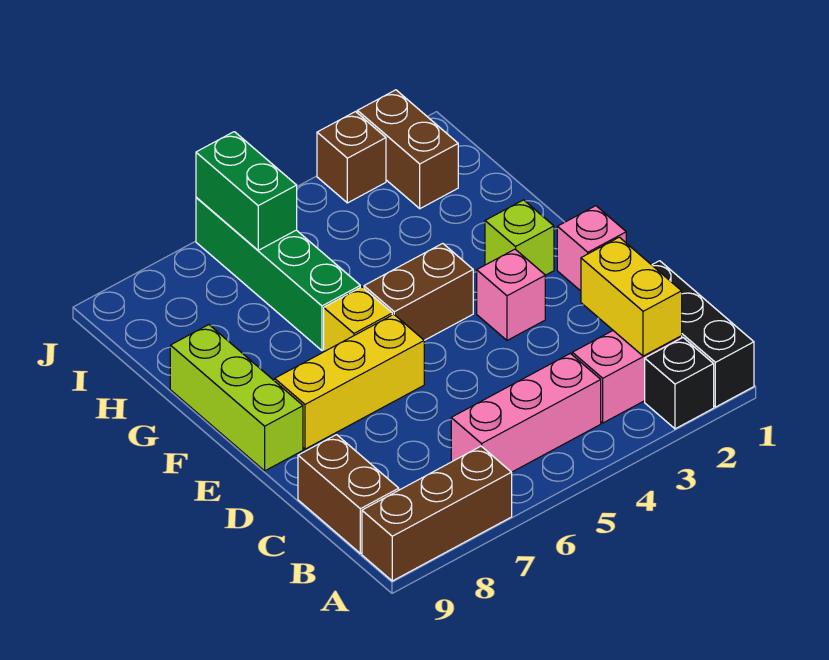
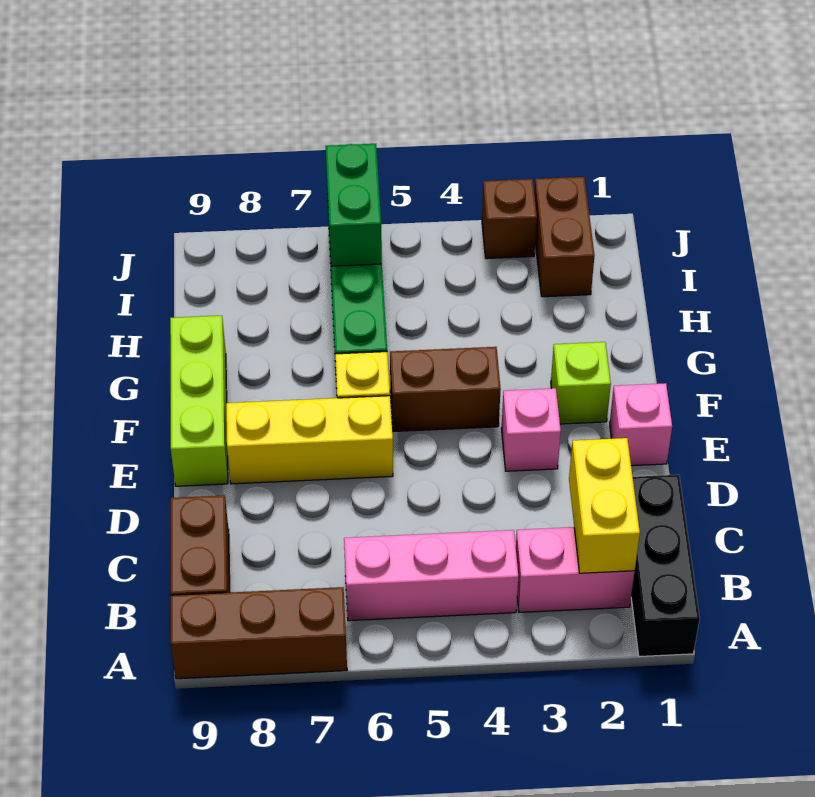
black brick A2 level 1 -> none

